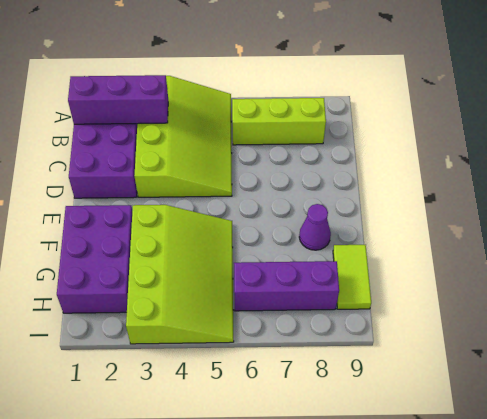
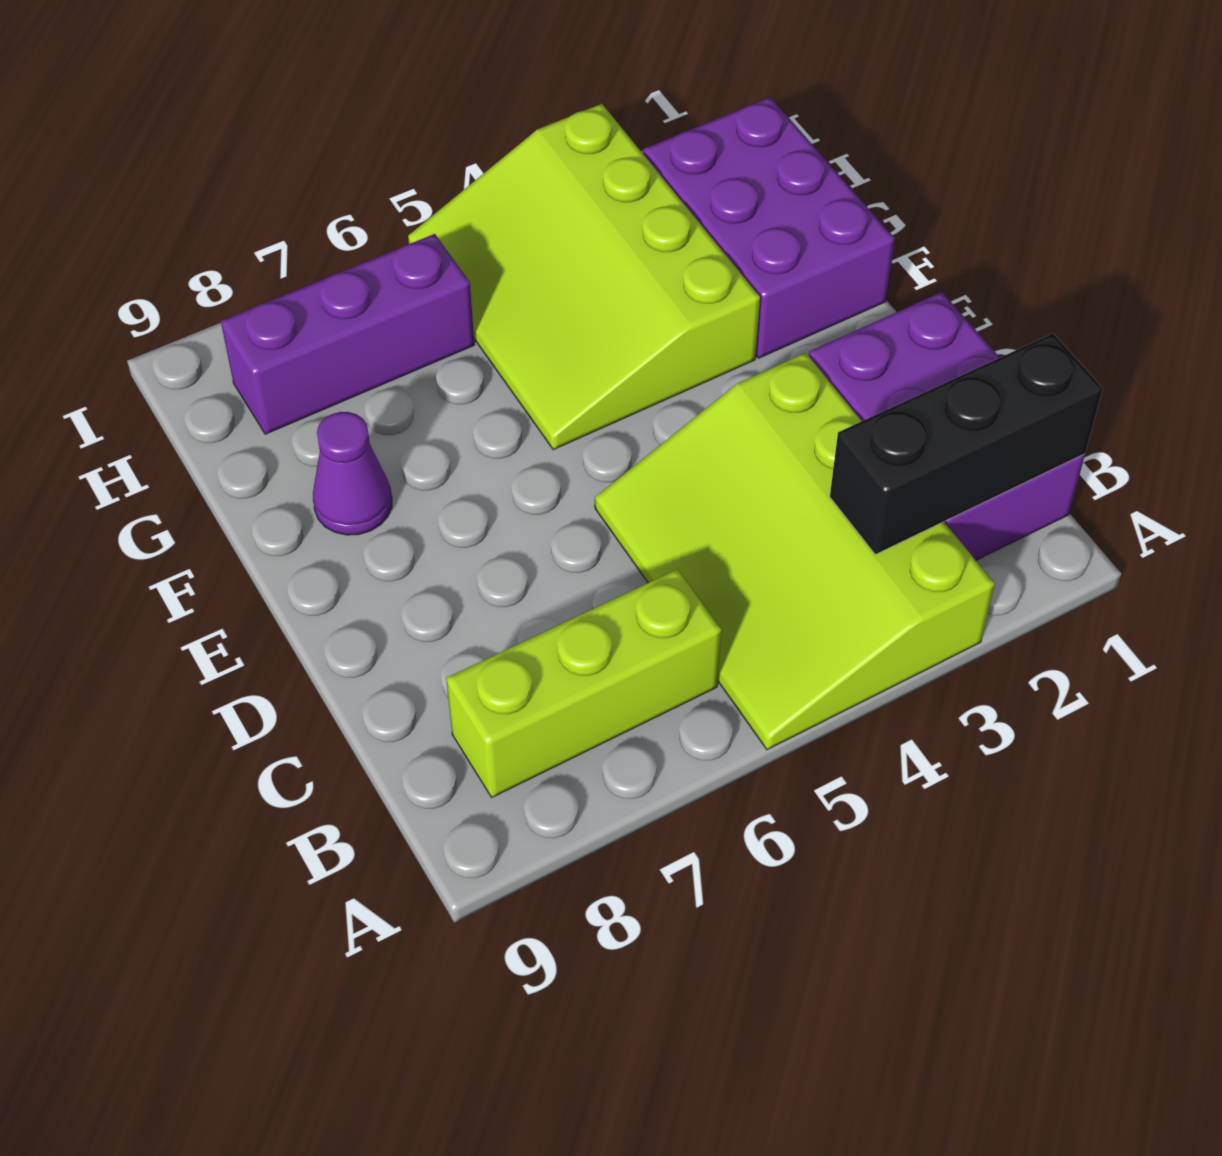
purple brick B1:B3 level 2 -> black brick B1:B3 level 2
lime tile G9:H9 level 1 -> none

